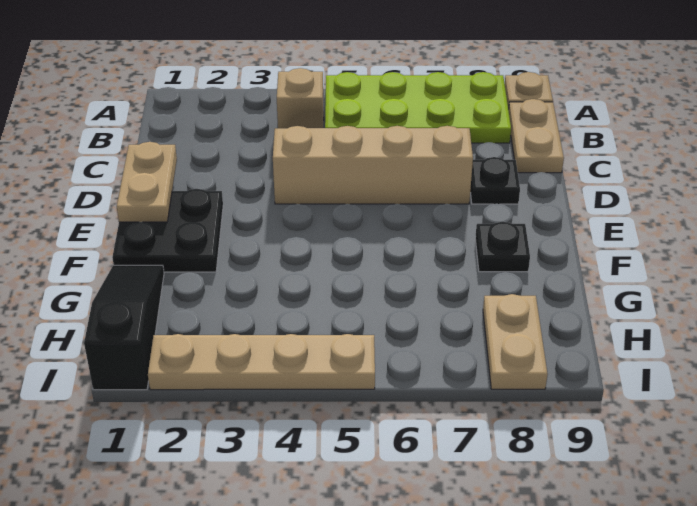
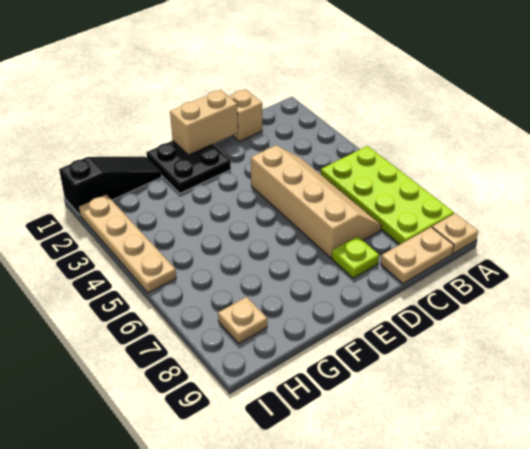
tan brick B4 level 1 -> tan brick C1 level 1
tan plate D1:E1 level 2 -> tan brick D1:E1 level 2
black plate D8 level 1 -> lime plate D8 level 1
black plate F8 level 1 -> none
tan plate H8:I8 level 1 -> tan plate H8 level 1

